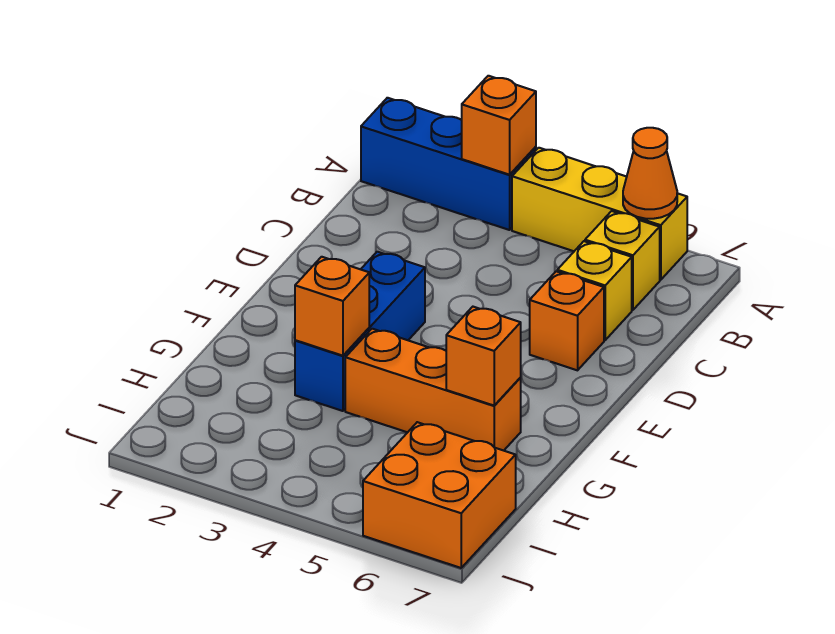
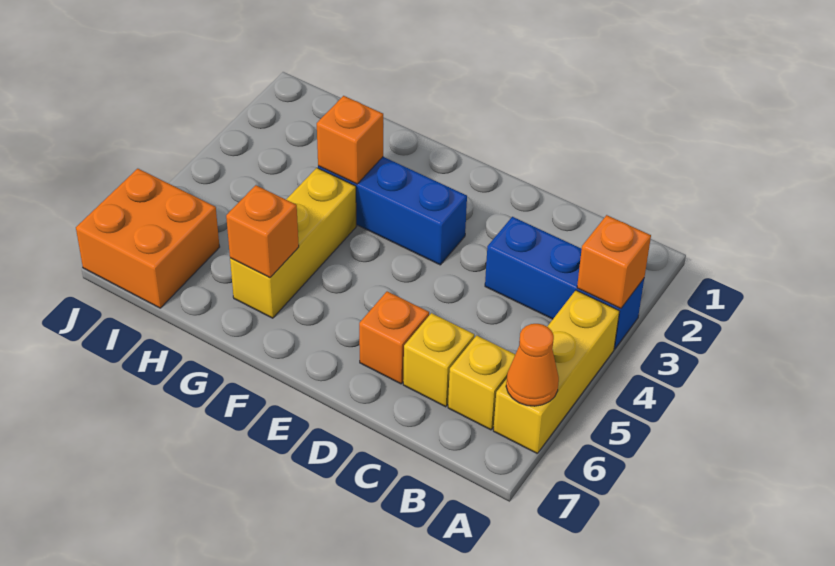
blue brick A1:A3 level 1 -> blue brick A3:C3 level 1
orange brick G4:G6 level 1 -> yellow brick G4:G6 level 1

